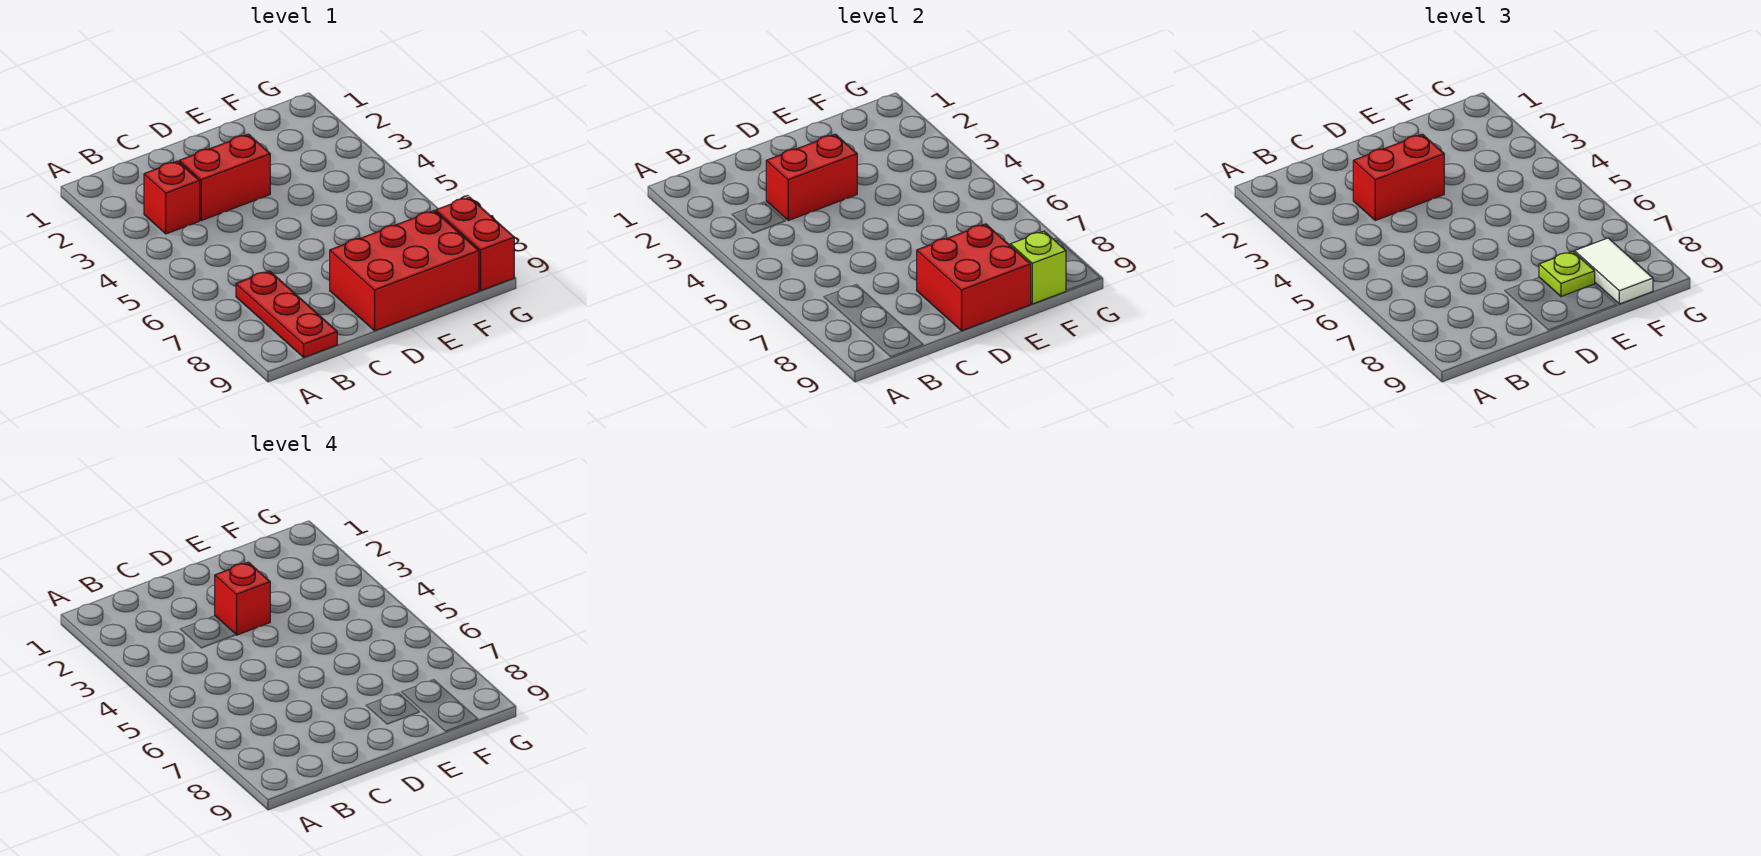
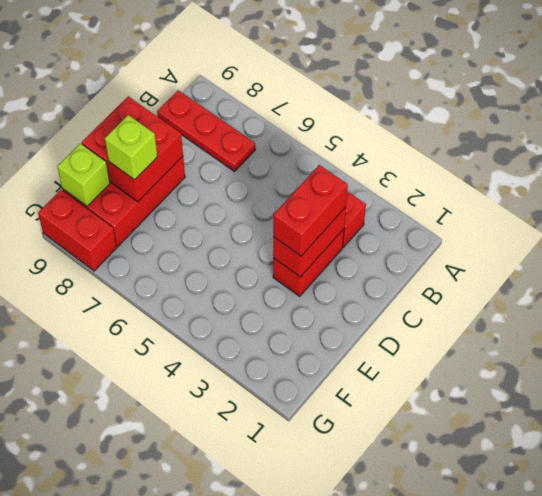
red brick D3 level 4 -> none
lime plate E8 level 3 -> lime brick E8 level 3
white tile F8:F9 level 3 -> none

